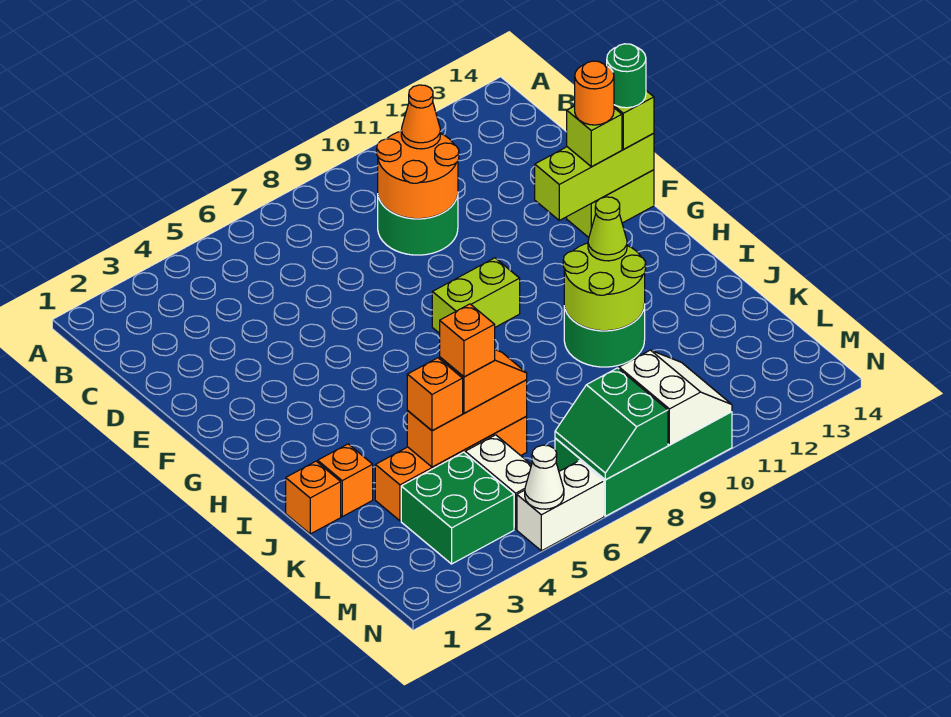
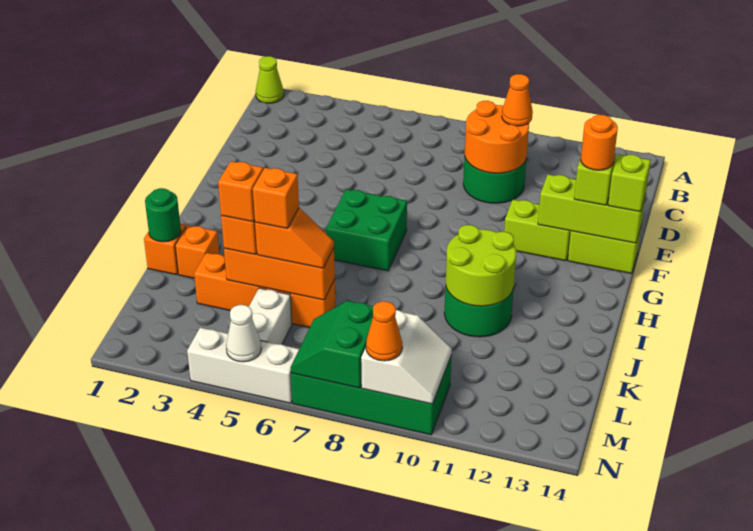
green round brick F14 level 4 -> green round brick J1 level 2
lime brick G8:G9 level 1 -> lime brick F11:F12 level 1
lime cone I11 level 3 -> lime cone A1 level 1
none -> orange brick K4 level 4
green brick L3:M4 level 1 -> green brick G6:H7 level 1
white brick N5:N6 level 1 -> white brick N4:N6 level 1
none -> orange cone N9 level 3

